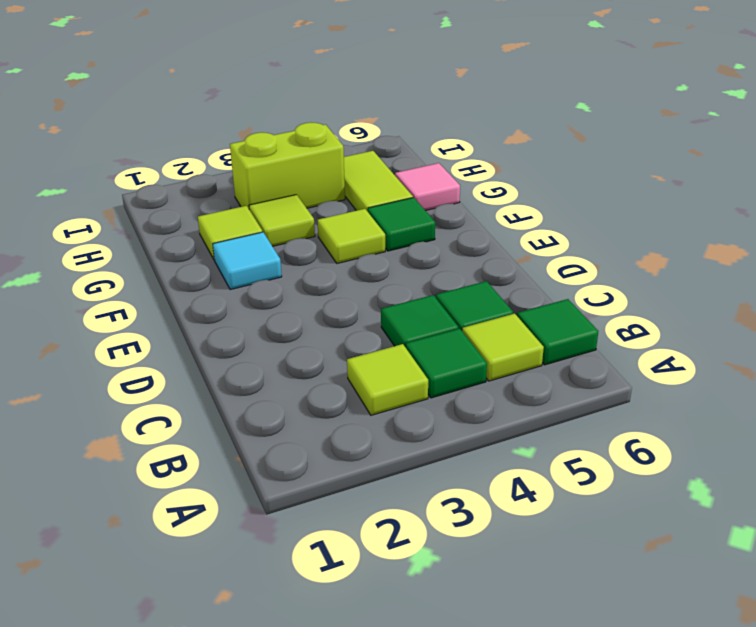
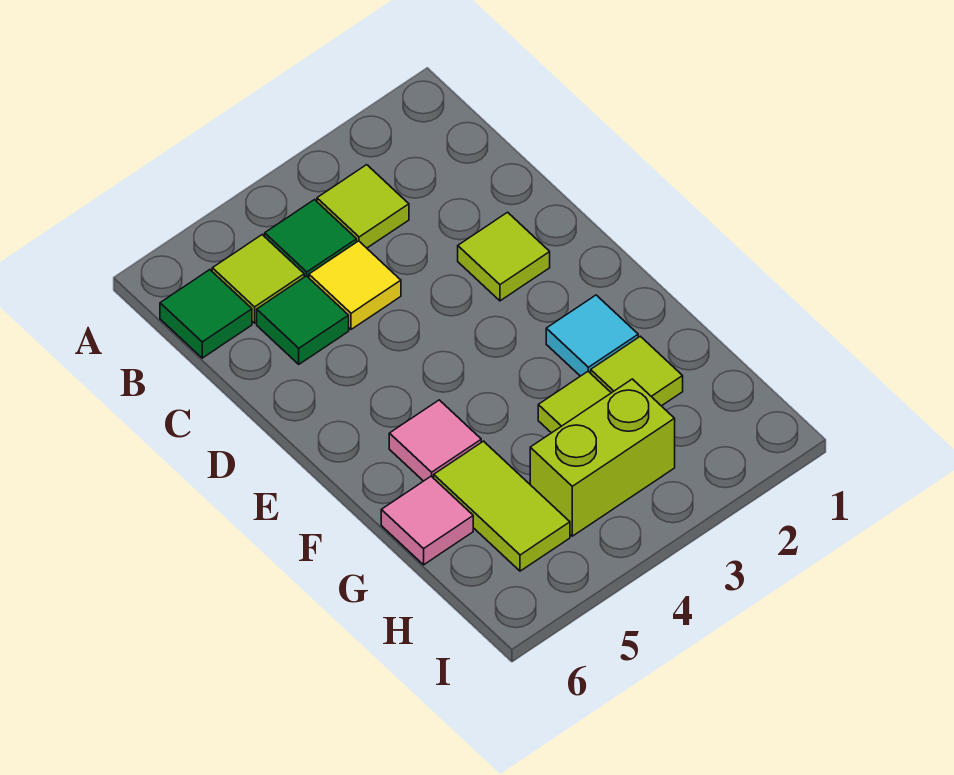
green tile C4 level 1 -> yellow tile C4 level 1
lime tile F4 level 1 -> lime tile D2 level 1
green tile F5 level 1 -> pink tile F5 level 1

